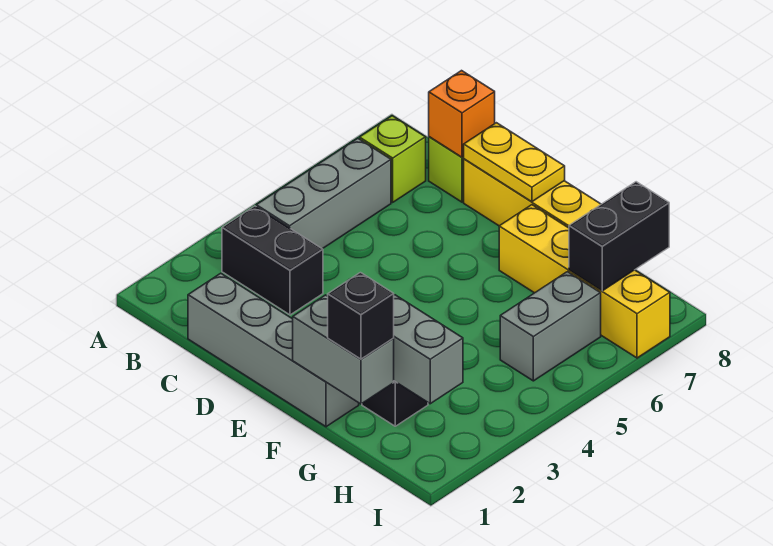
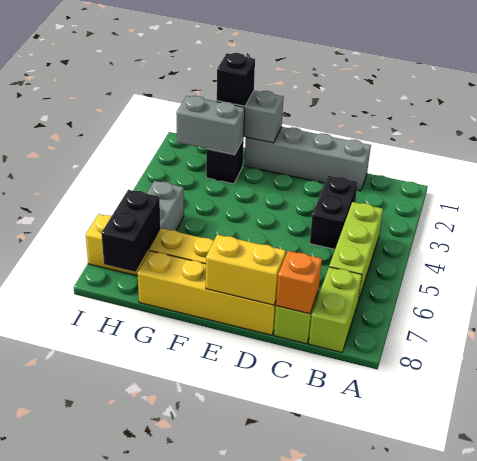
black brick B3:C3 level 1 -> black brick C3:C4 level 1
grey brick B4:B6 level 1 -> lime brick B4:B6 level 1
lime brick B7 level 1 -> lime brick B7:B8 level 1
yellow plate D8:E8 level 2 -> yellow brick D8:E8 level 2

